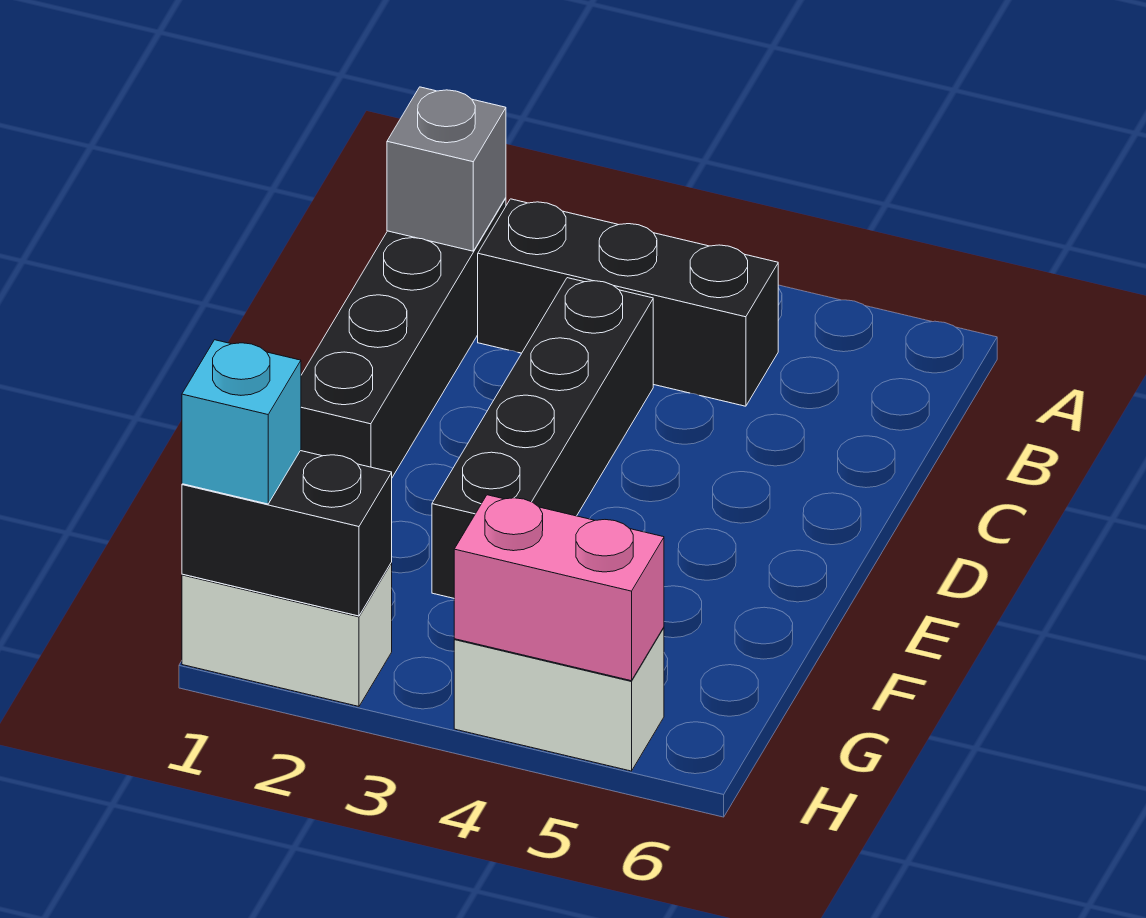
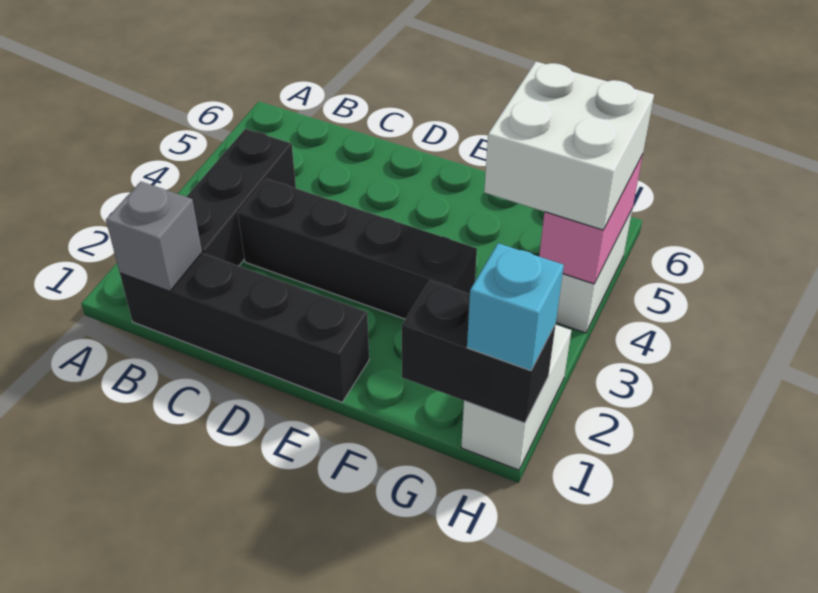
none -> white brick G4:H5 level 3
black brick H1:H2 level 2 -> black brick G1:H1 level 2

